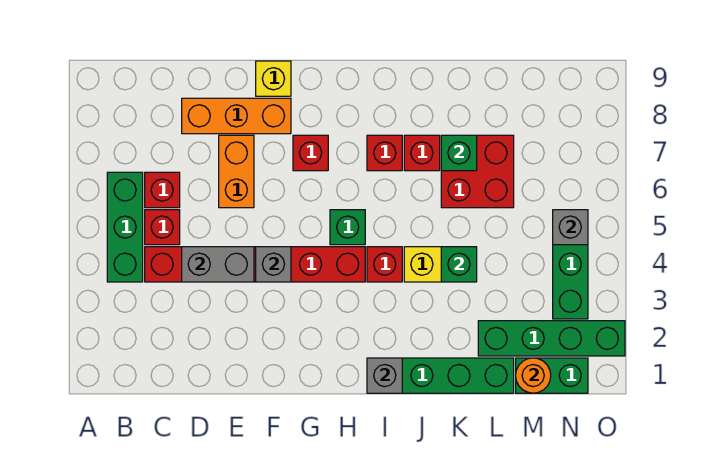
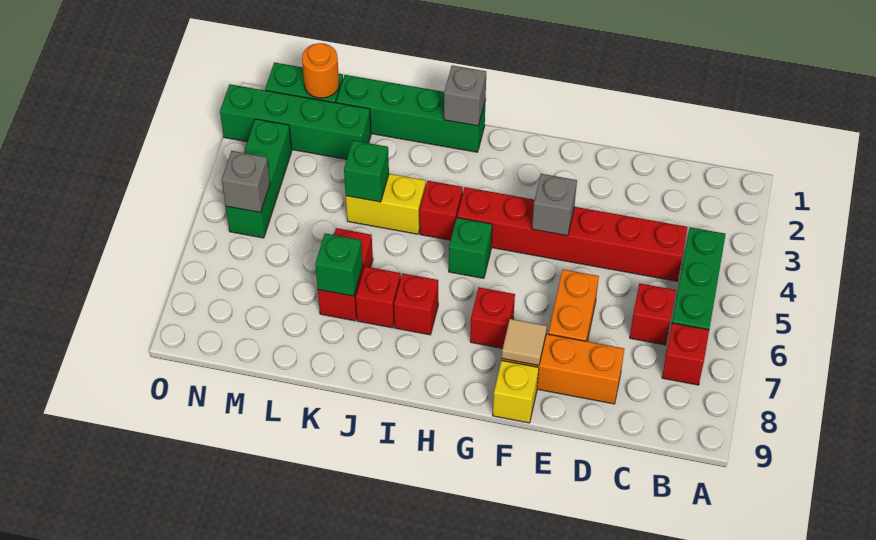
red brick C5 level 1 -> red brick B7 level 1
grey brick D4:E4 level 2 -> none
none -> tan tile F8 level 2
red brick K6:L7 level 1 -> red brick K6:K7 level 1

